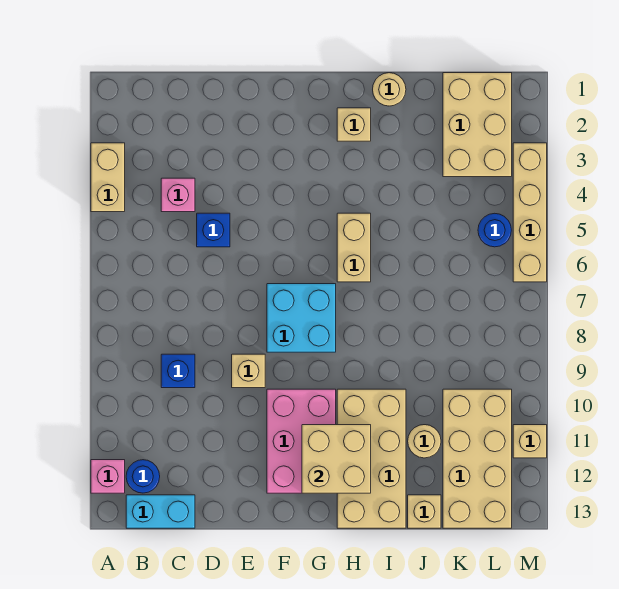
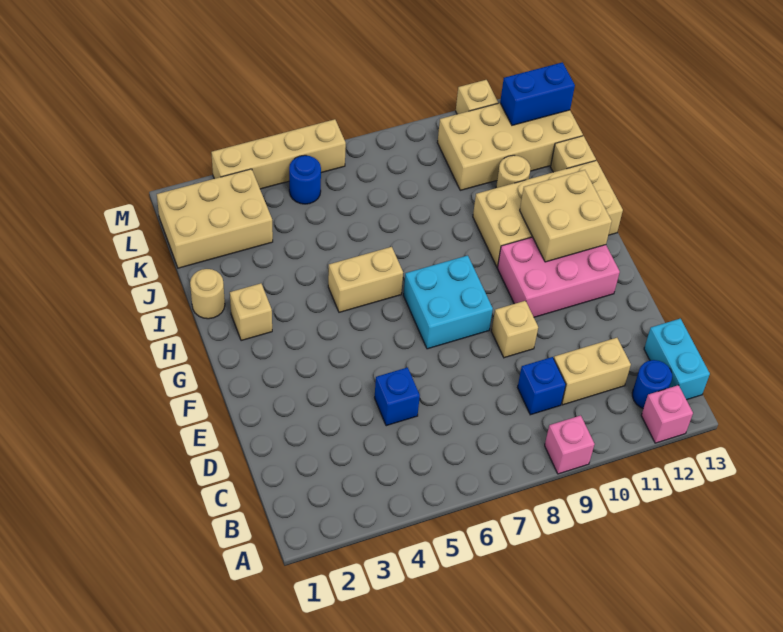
tan brick A3:A4 level 1 -> tan brick C10:C11 level 1
pink brick C4 level 1 -> pink brick A9 level 1
none -> blue brick L12:L13 level 2

